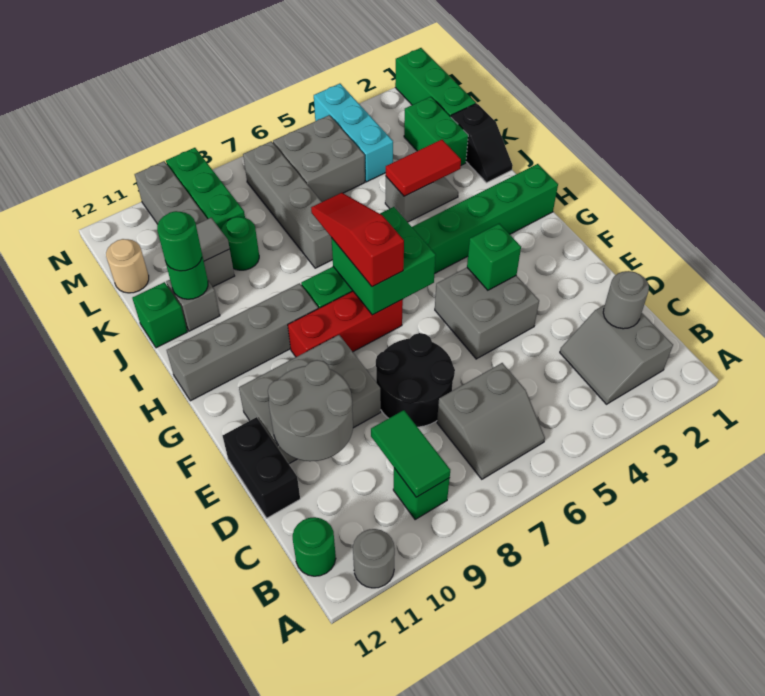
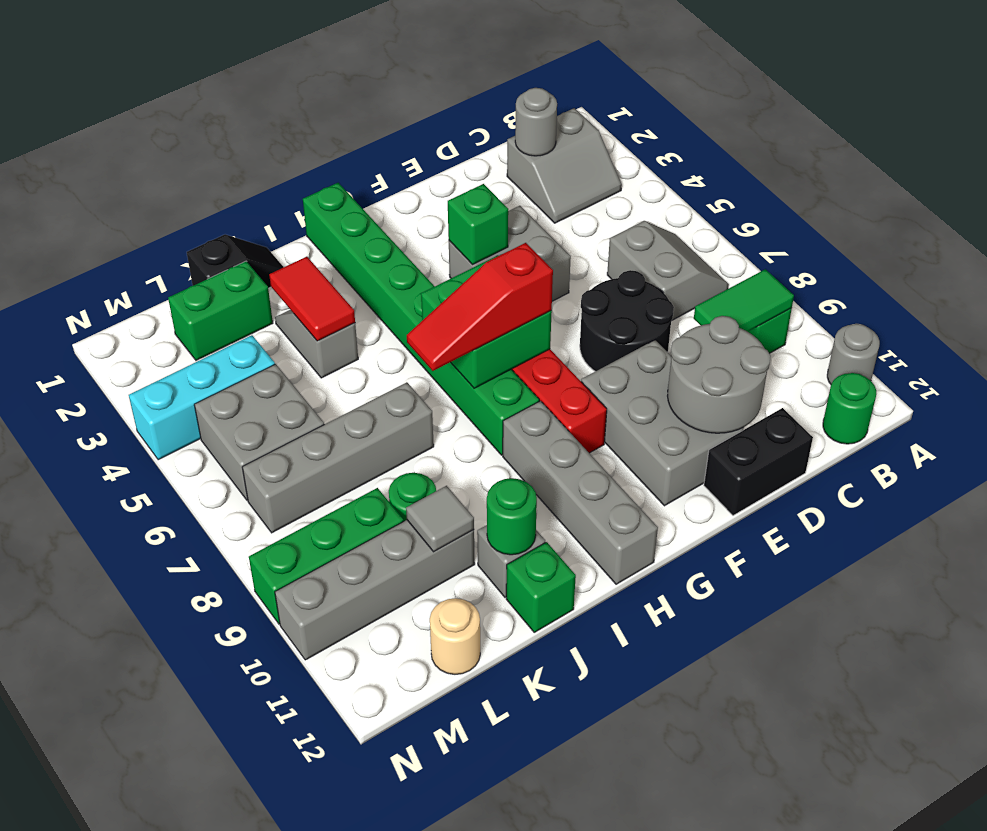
green round brick J11 level 3 -> none
green brick L1:N1 level 1 -> none

